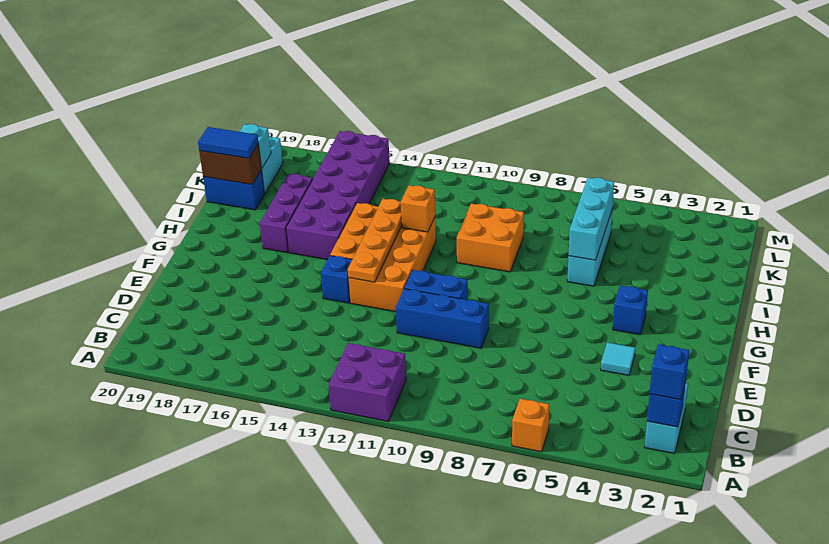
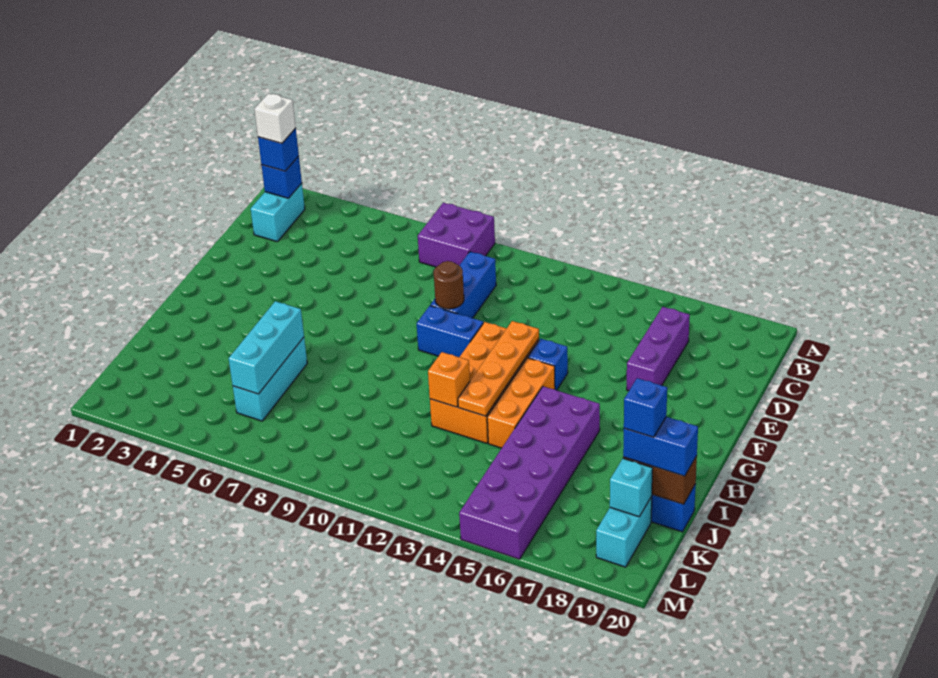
orange brick A6 level 1 -> none
purple brick A11:B12 level 1 -> purple brick A8:B9 level 1
none -> white brick B2 level 4
cyan tile E4 level 1 -> none
blue brick E9:E11 level 1 -> blue brick C10:E10 level 1
none -> brown round brick E10 level 2
blue brick G4 level 1 -> blue brick J19 level 4
purple brick H17:J17 level 1 -> purple brick C17:E17 level 1
orange brick I9:J10 level 1 -> none
blue tile J19:J20 level 3 -> blue brick J19:J20 level 3

